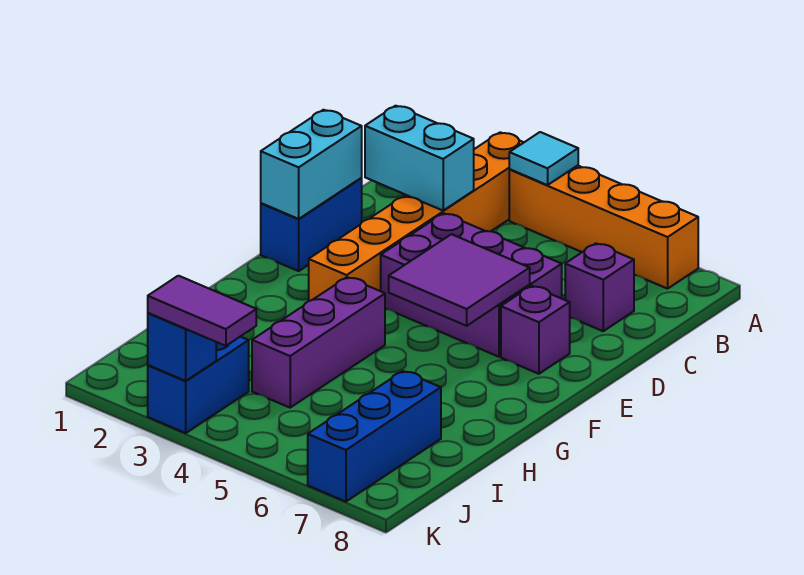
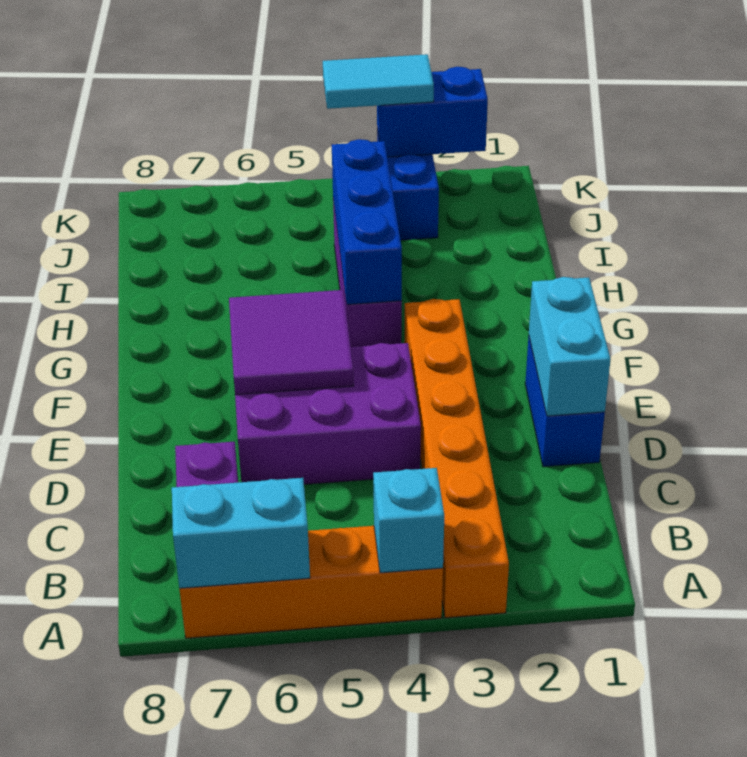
cyan tile A4 level 2 -> cyan brick A4 level 2
cyan brick C2:C3 level 2 -> cyan brick A6:A7 level 2
purple brick E7 level 1 -> none
blue brick I7:K7 level 1 -> blue brick G4:I4 level 2
blue brick K3 level 2 -> blue brick K2:K3 level 2
purple tile K3:K4 level 3 -> cyan tile K3:K4 level 3

